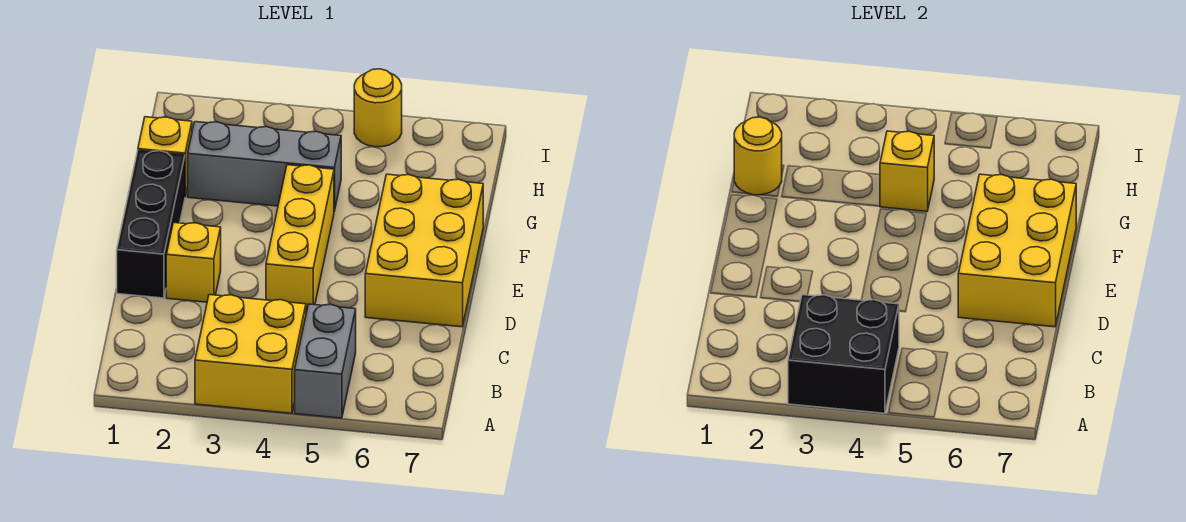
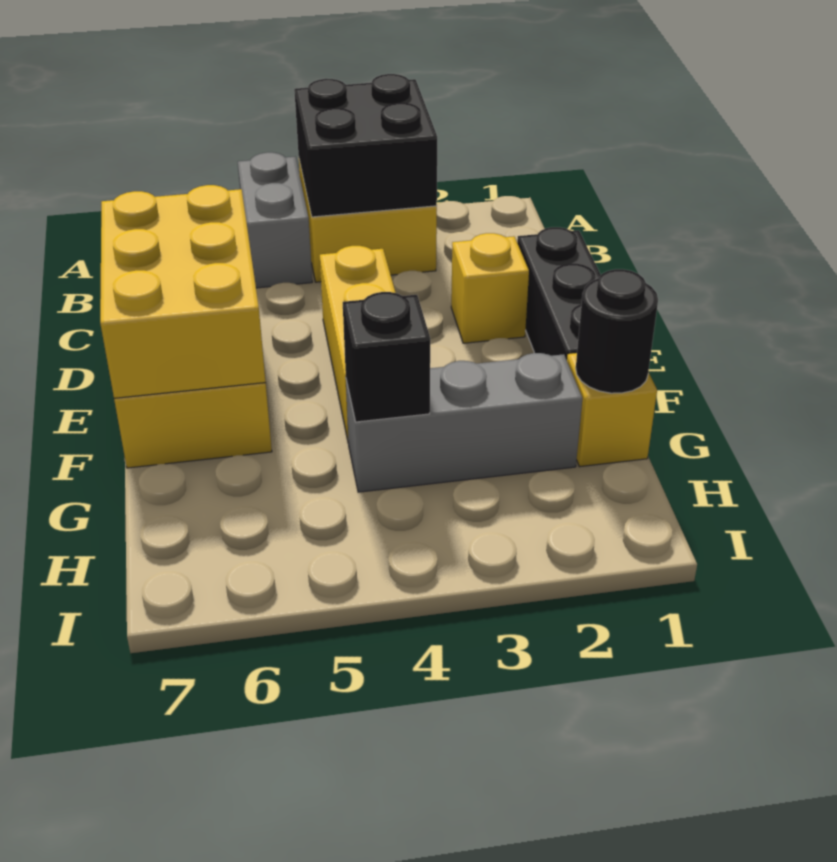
yellow round brick G1 level 2 -> black round brick G1 level 2
yellow brick G4 level 2 -> black brick G4 level 2
yellow round brick I5 level 1 -> none

